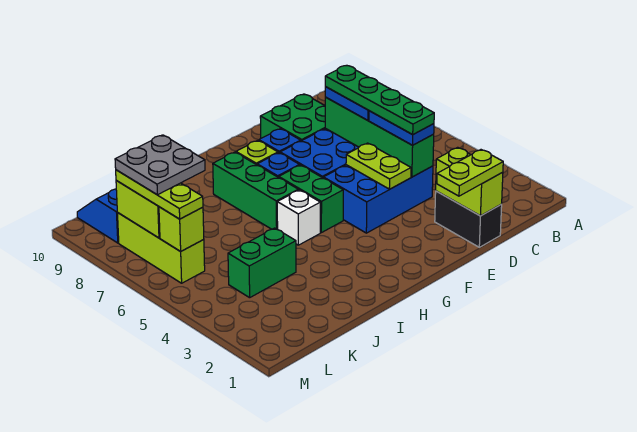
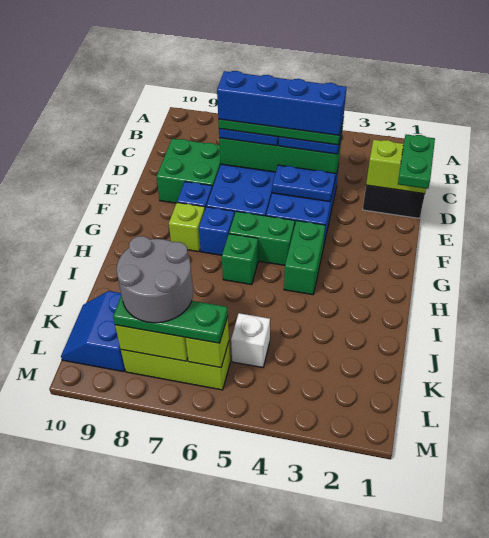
lime plate D1:E1 level 3 -> green plate D1:E1 level 3
none -> blue brick D4:D7 level 5
lime plate E4:E5 level 2 -> blue plate E4:E5 level 2
white brick H5 level 1 -> white brick K5 level 1
green brick H6:H8 level 1 -> green brick H6 level 1
green brick J4:K4 level 1 -> green brick G4:H4 level 1
grey plate K7:L8 level 4 -> grey round brick K7:L8 level 4
lime plate L6:L8 level 3 -> green plate L6:L8 level 3

